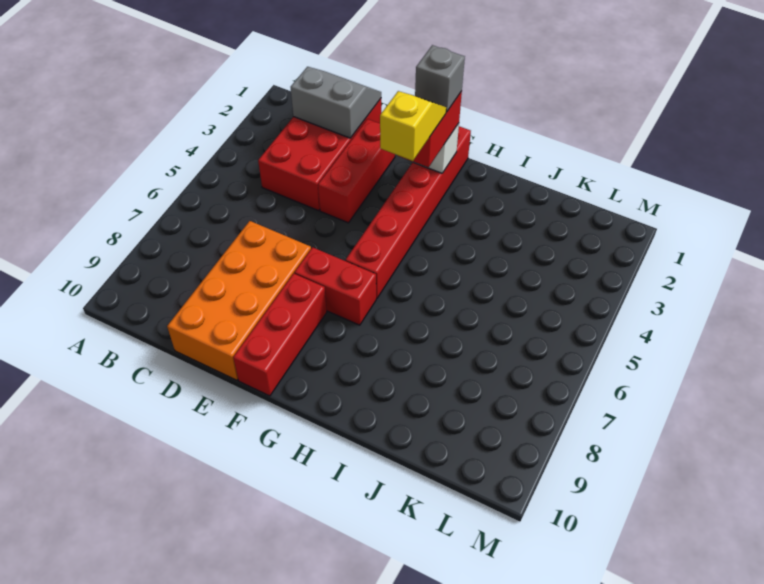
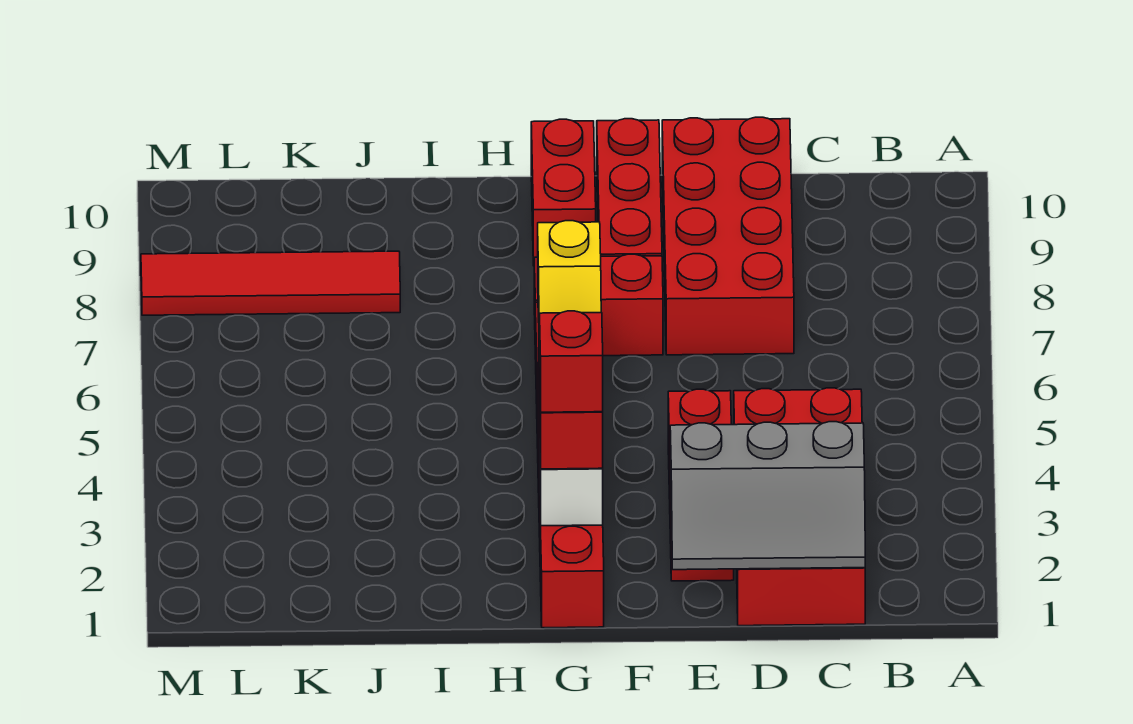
grey slope C1:D2 level 2 top 2 -> grey slope C1:E2 level 2 top 2
orange brick D7:E10 level 1 -> red brick D7:E10 level 1
grey brick G2 level 4 -> red brick G2 level 4
none -> red brick G9:G10 level 1
none -> red tile J8:M8 level 1

